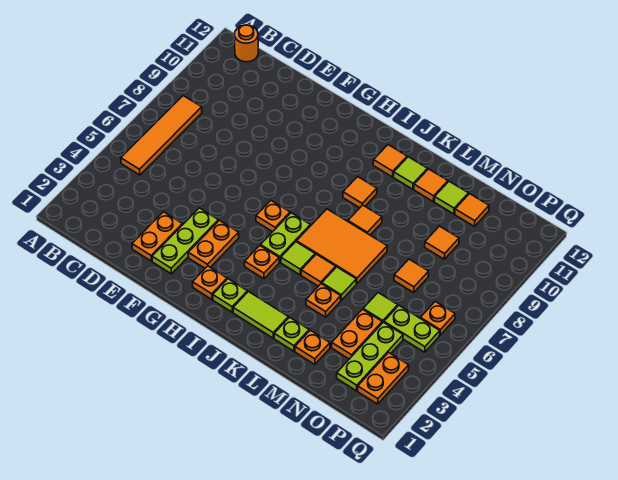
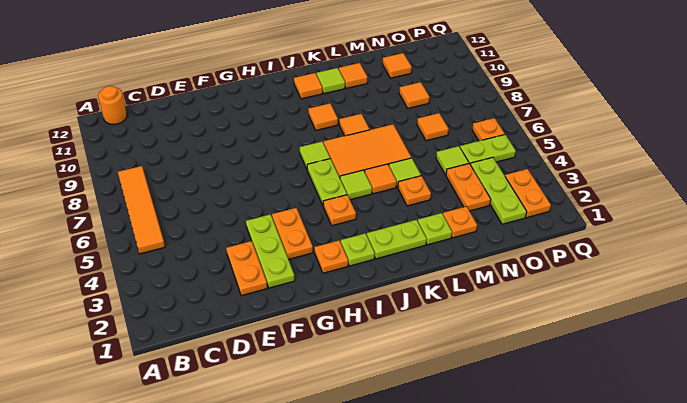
orange plate H6 level 1 -> none
lime tile J2:K2 level 1 -> lime plate J2:K2 level 1
lime tile M11 level 1 -> lime tile I7 level 1

